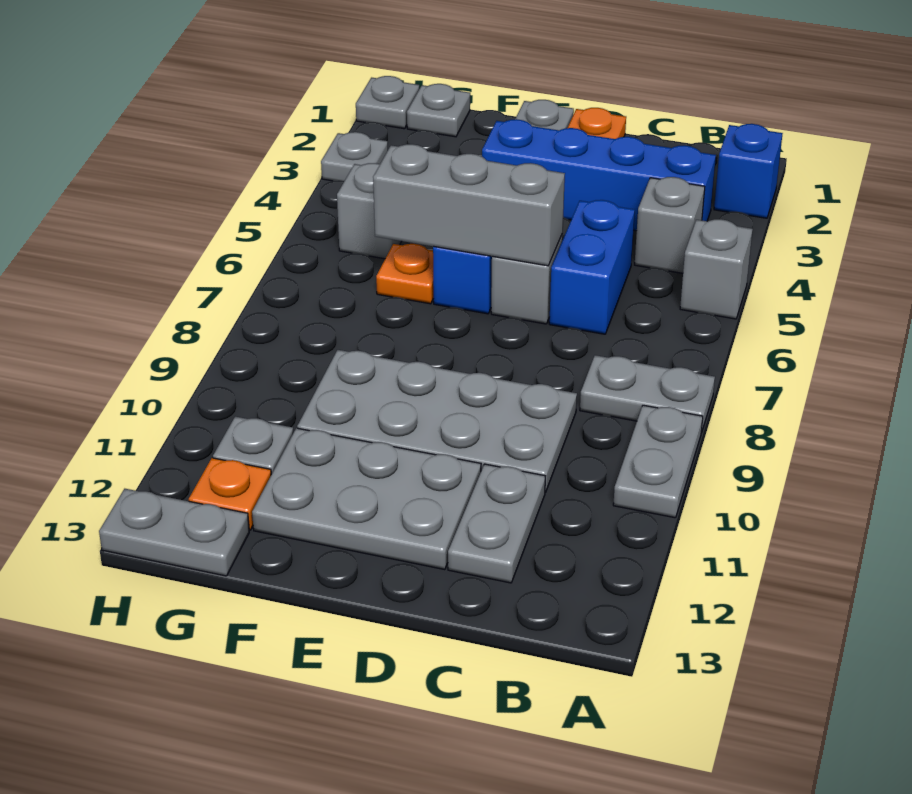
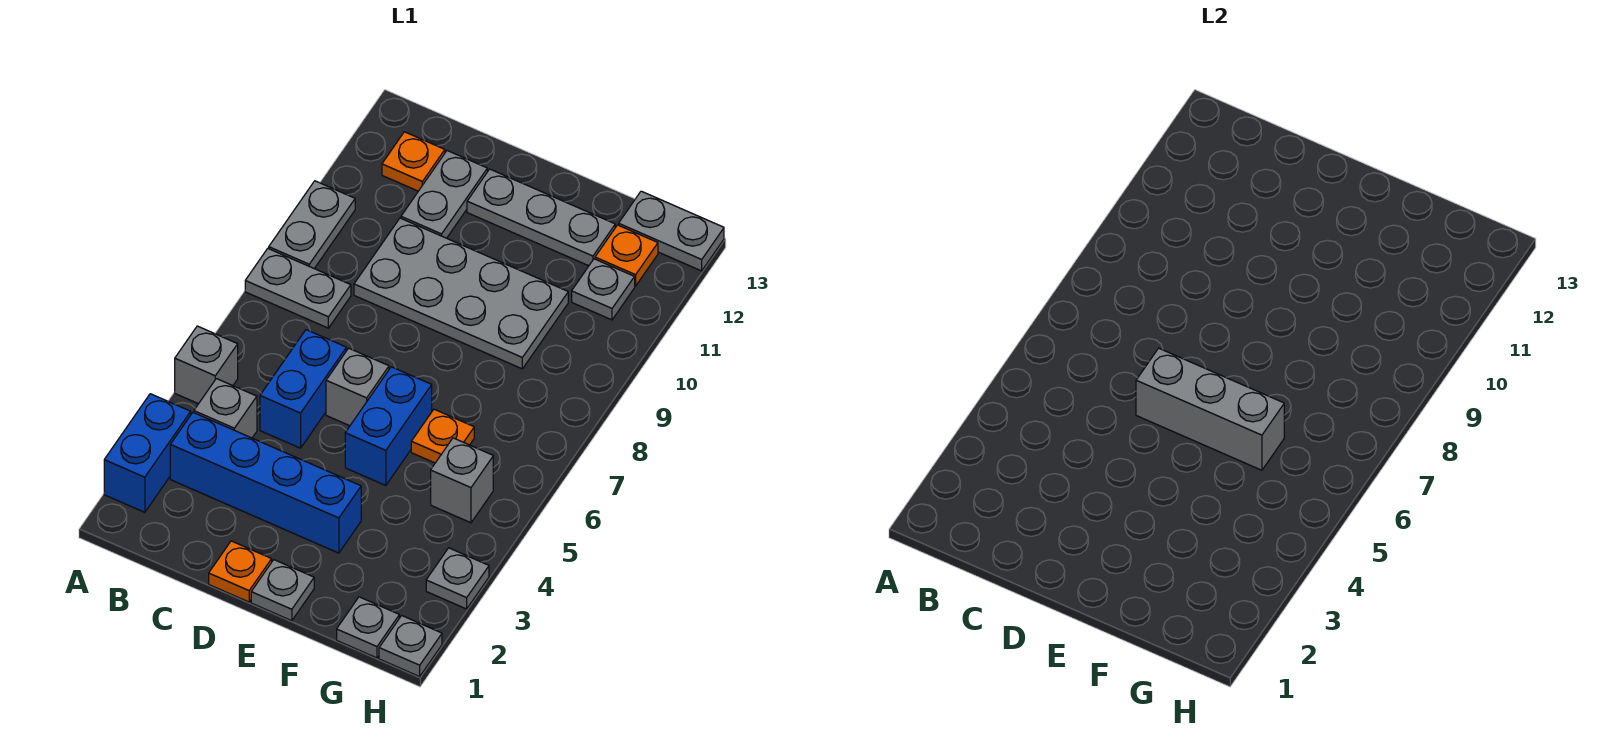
blue brick A2 level 1 -> blue brick A2:A3 level 1
none -> orange plate B12 level 1
grey plate D11:F12 level 1 -> grey plate D12:F12 level 1

